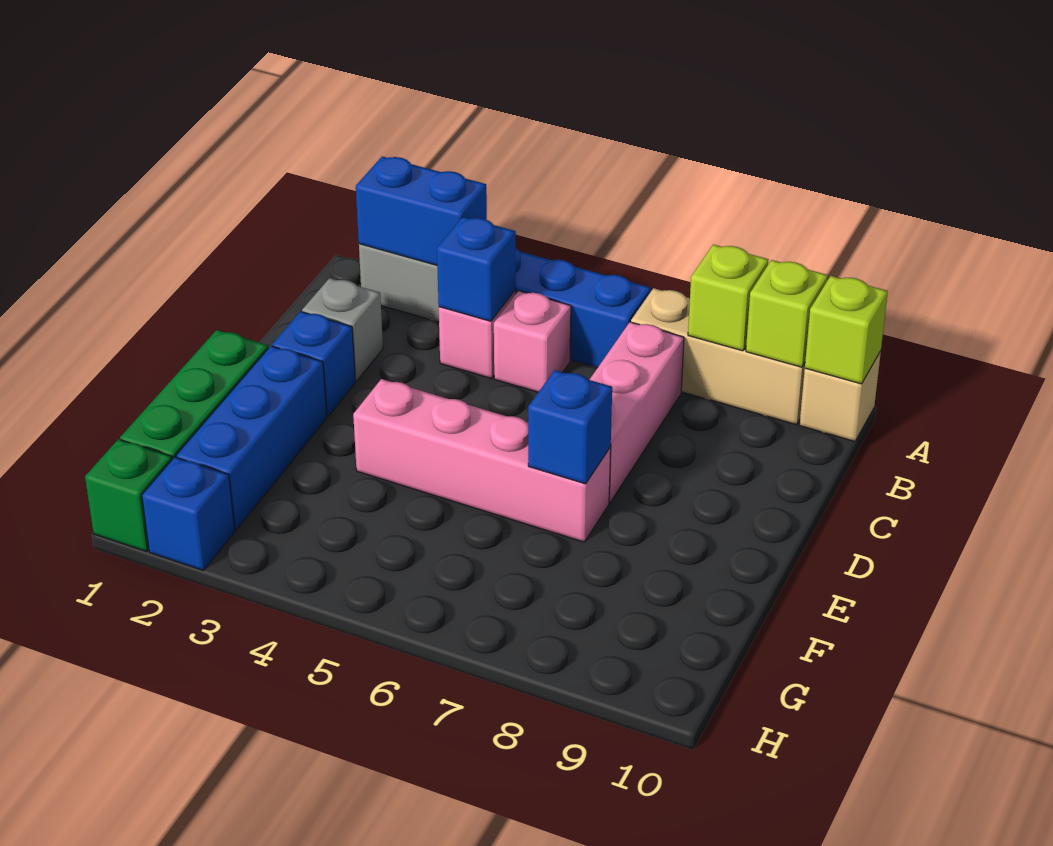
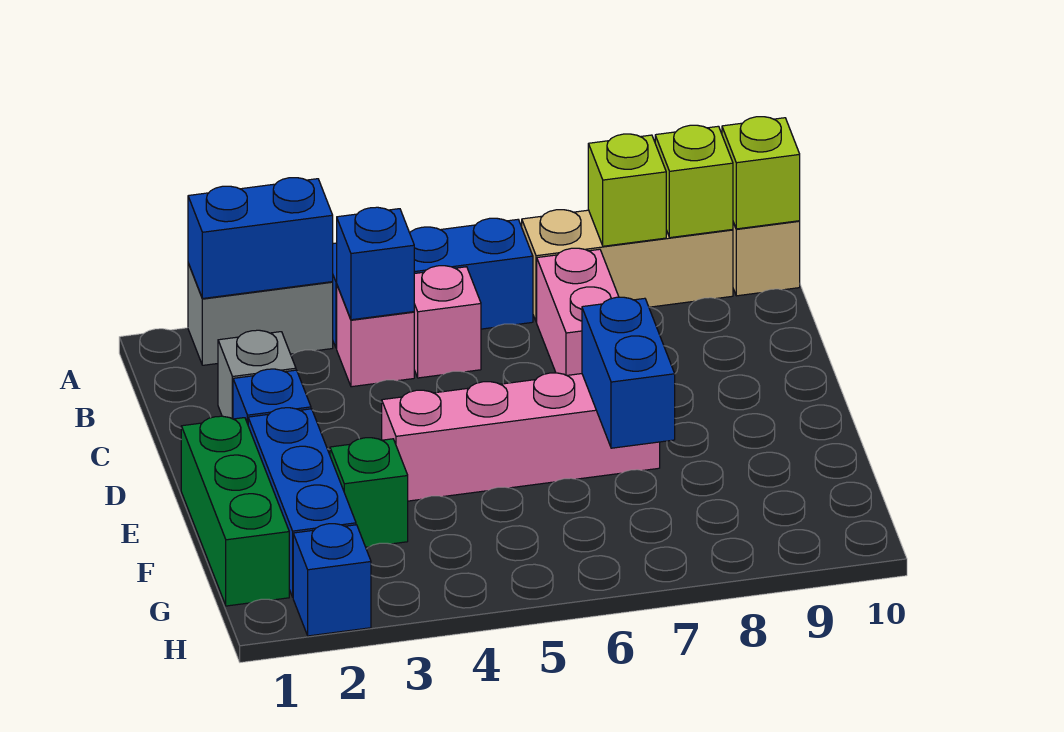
pink brick B7:D7 level 1 -> pink brick B7:C7 level 1
blue brick E7 level 2 -> blue brick E7:F7 level 2
green brick H1 level 1 -> green brick F3 level 1

